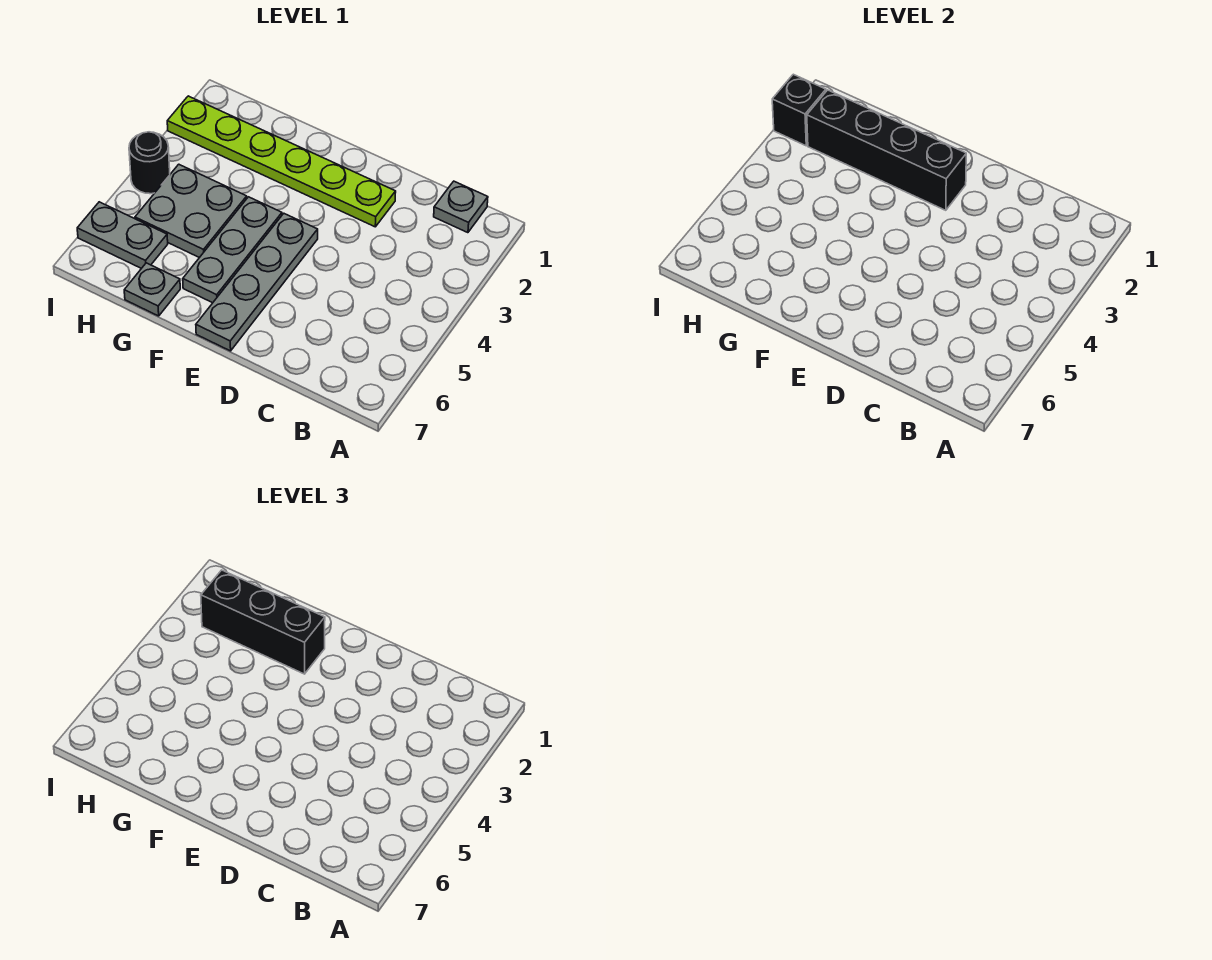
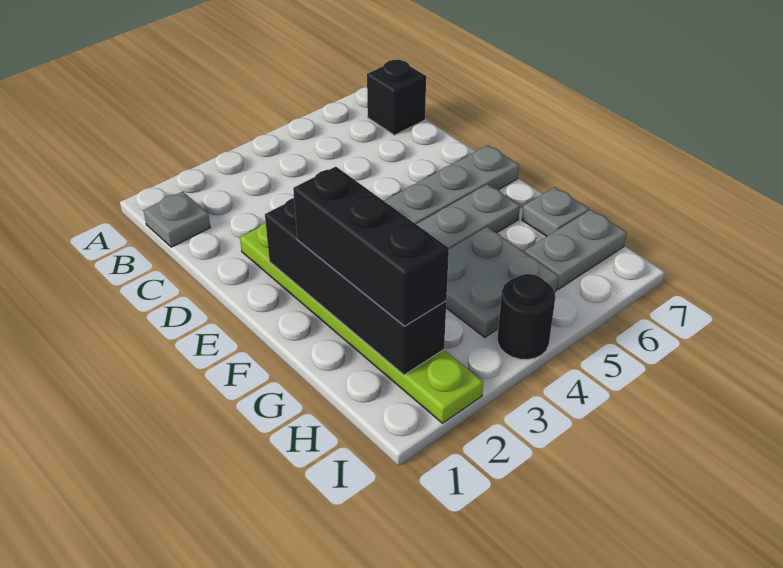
grey plate H6:I6 level 1 -> grey plate H6:H7 level 1
black brick I2 level 2 -> black brick B7 level 1

